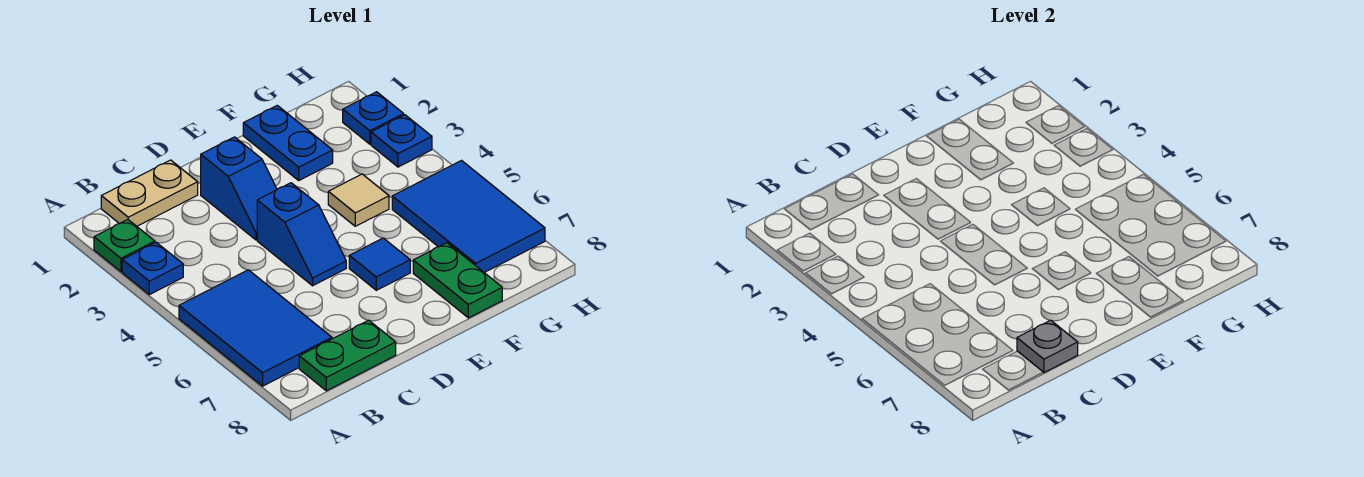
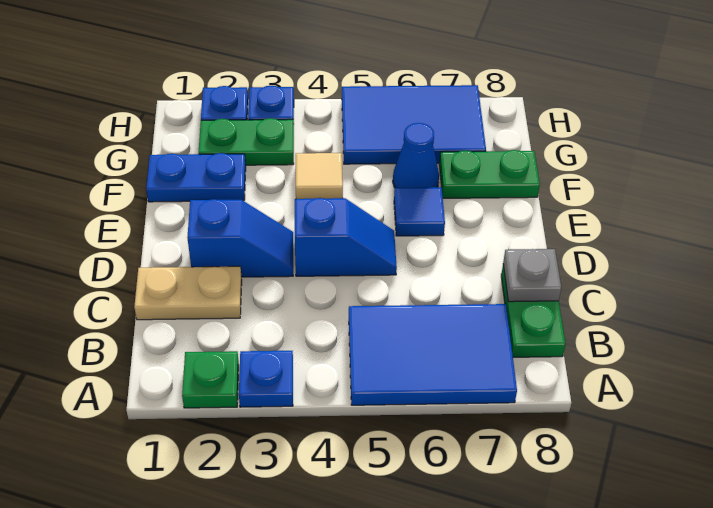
tan plate B1:C1 level 1 -> tan plate C1:C2 level 1
none -> blue cone F6 level 1
none -> green plate G2:G3 level 1

